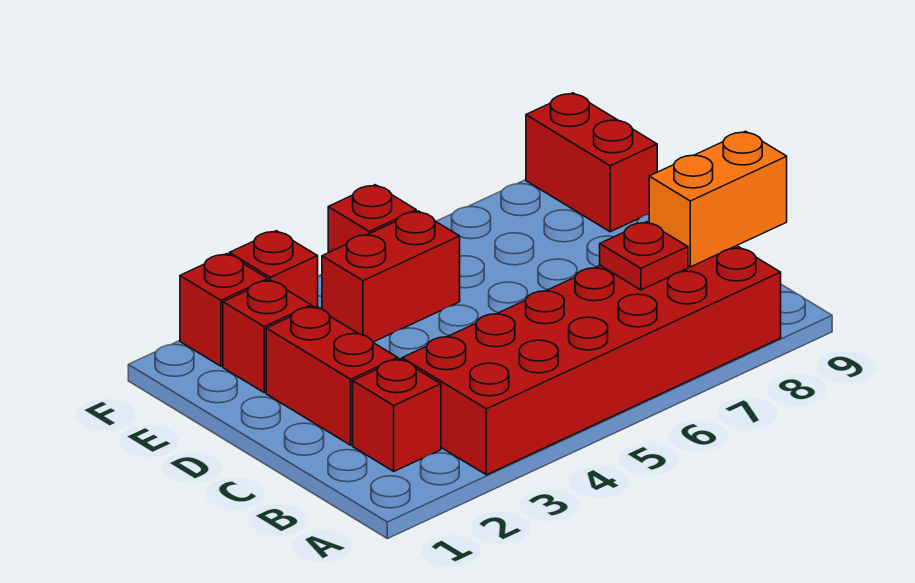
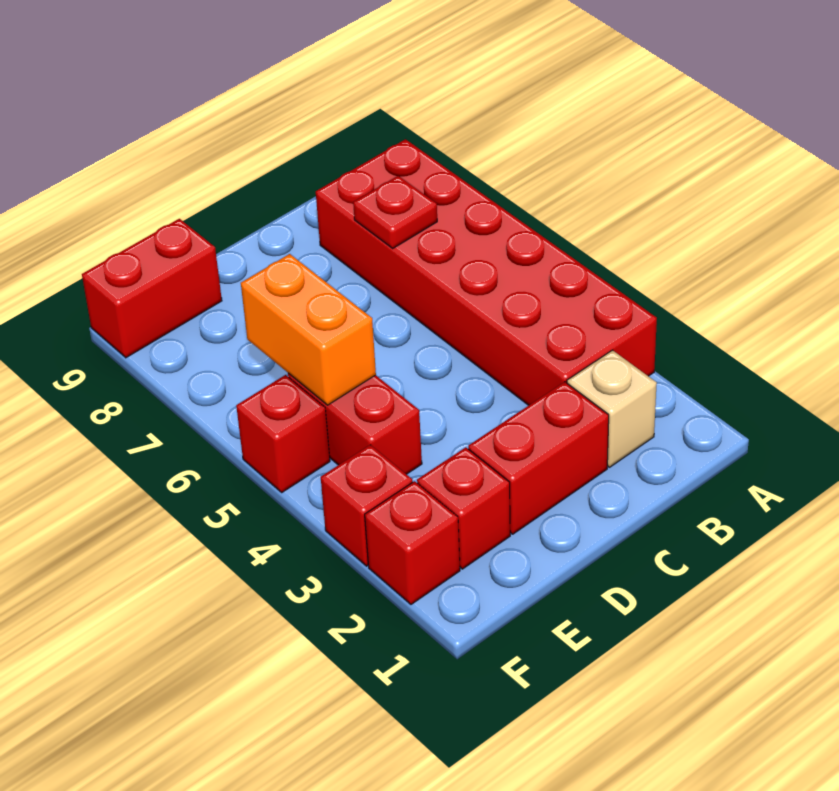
red brick B2 level 1 -> tan brick B2 level 1
orange brick B8:B9 level 2 -> orange brick E5:E6 level 2

